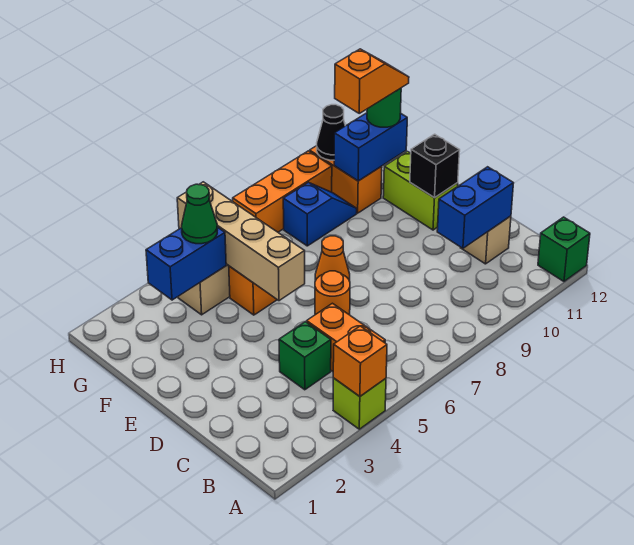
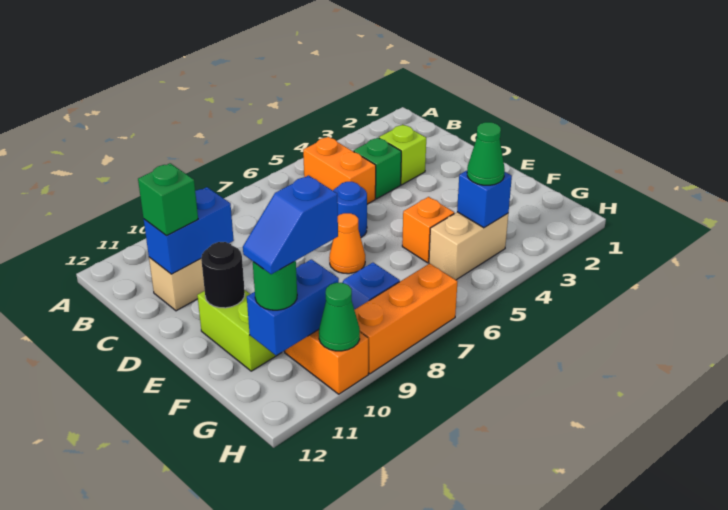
lime brick A4 level 1 -> lime brick C3 level 1
orange brick A4 level 2 -> none
green brick A12 level 1 -> green brick C11 level 3
orange round brick D6 level 1 -> blue round brick D6 level 1
tan brick E5:H5 level 2 -> none
black brick E11 level 2 -> black round brick E11 level 2
blue brick G3:G4 level 2 -> blue brick G4 level 2
orange slope G10:G11 level 4 top 10 -> blue slope G10:G11 level 4 top 10
black cone H10 level 2 -> green cone H10 level 2

